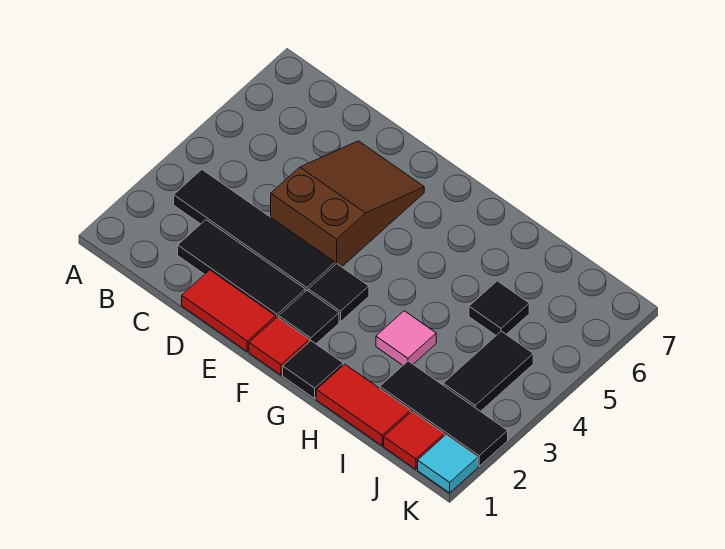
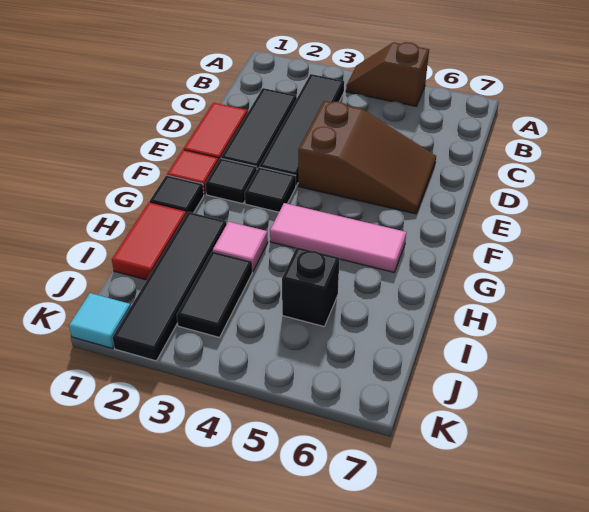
none -> brown slope A4:A5 level 1 top 5
none -> pink tile G4:G6 level 1
black tile I2:K2 level 1 -> black tile H2:K2 level 1
black tile I5 level 1 -> black brick I5 level 1
red tile J1 level 1 -> none
black tile J3:J4 level 1 -> black tile I3:J3 level 1

